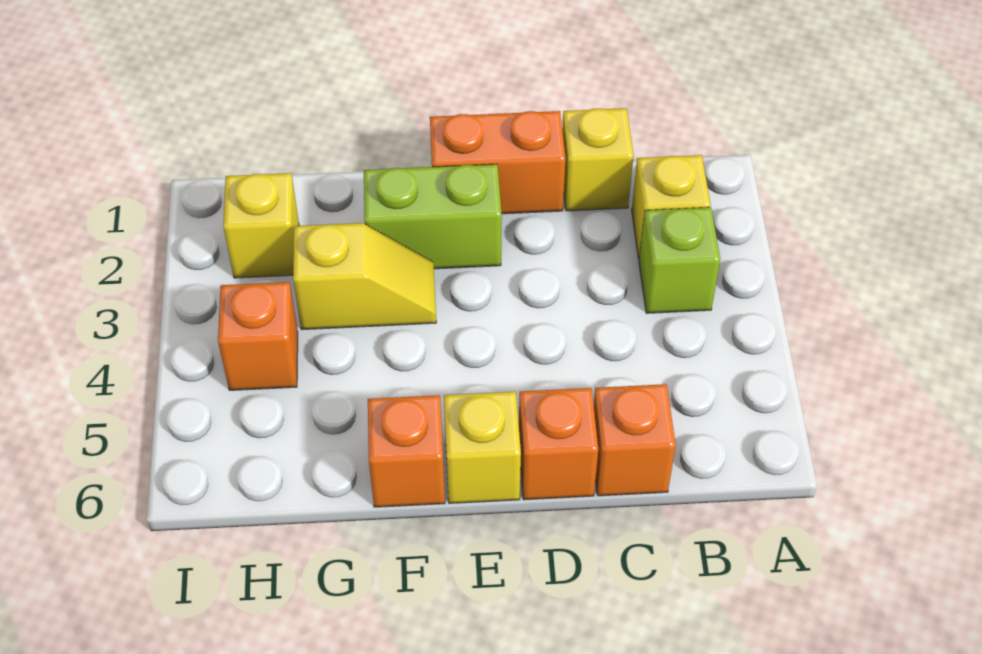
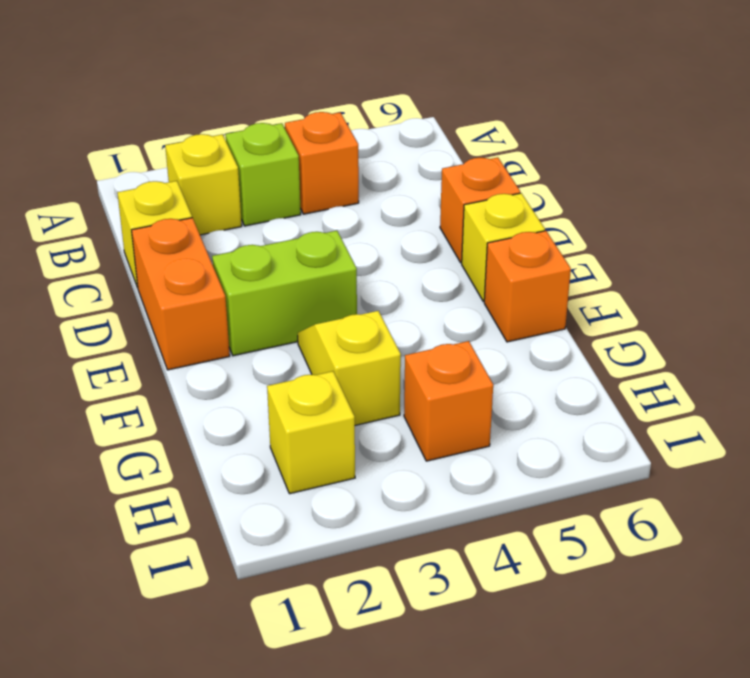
orange brick C6 level 1 -> orange brick B4 level 1
lime brick E2:F2 level 1 -> lime brick E2:E3 level 1

